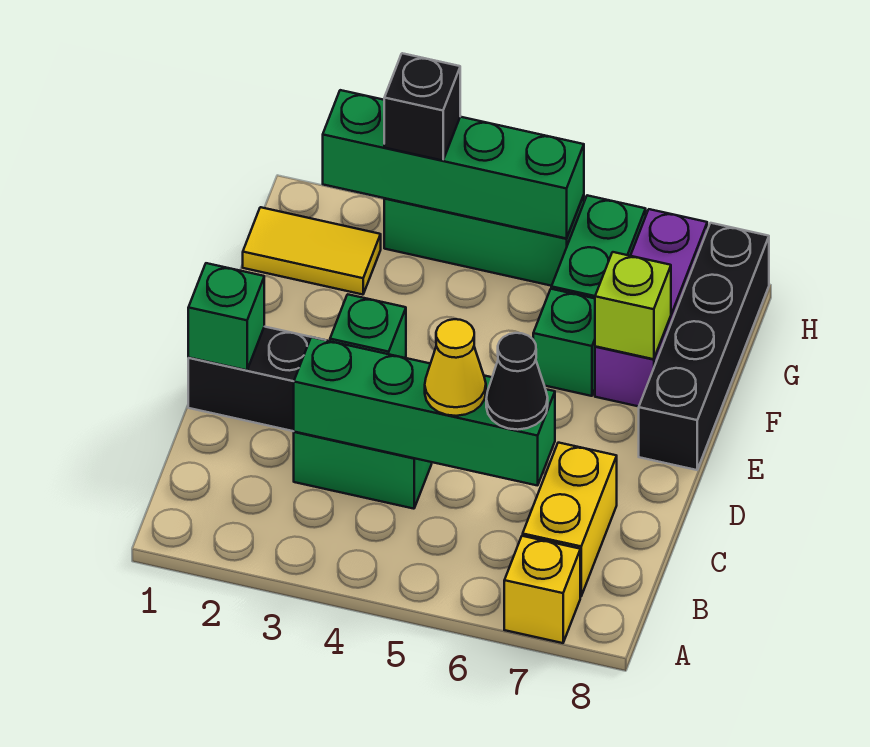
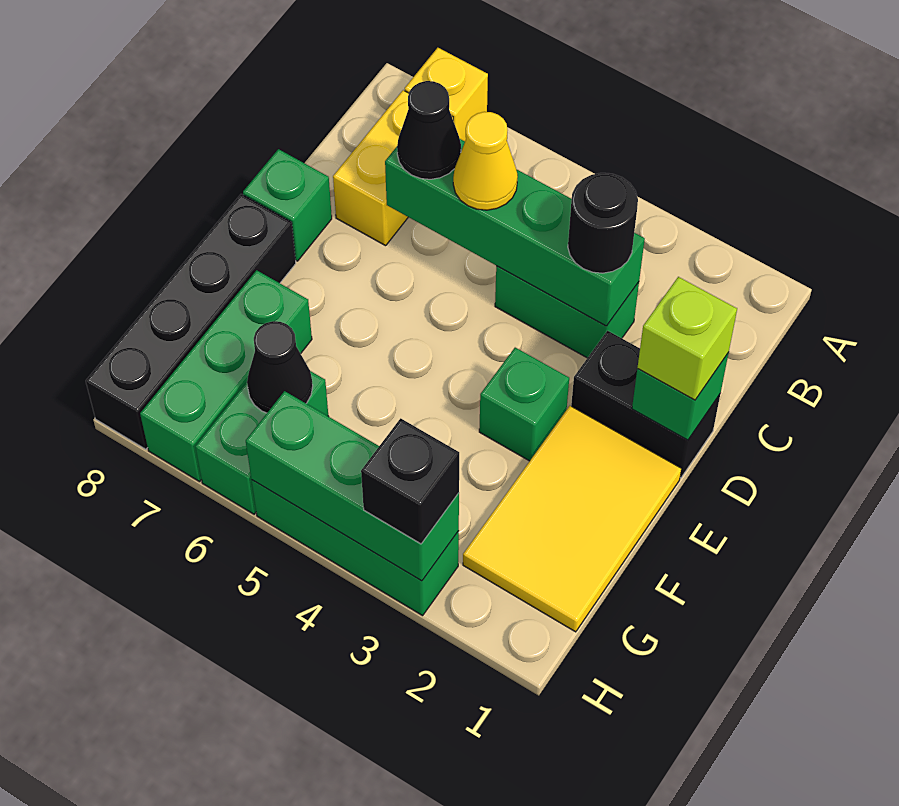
none -> black round brick C3 level 3
green brick F6 level 1 -> green brick D8 level 1
purple brick F7:H7 level 1 -> green brick F7:H7 level 1
lime brick F7 level 2 -> lime brick D1 level 3
yellow tile G1:G2 level 1 -> yellow tile E1:G2 level 1
none -> black cone G6 level 2
green brick H2:H5 level 2 -> green brick H3:H5 level 2

